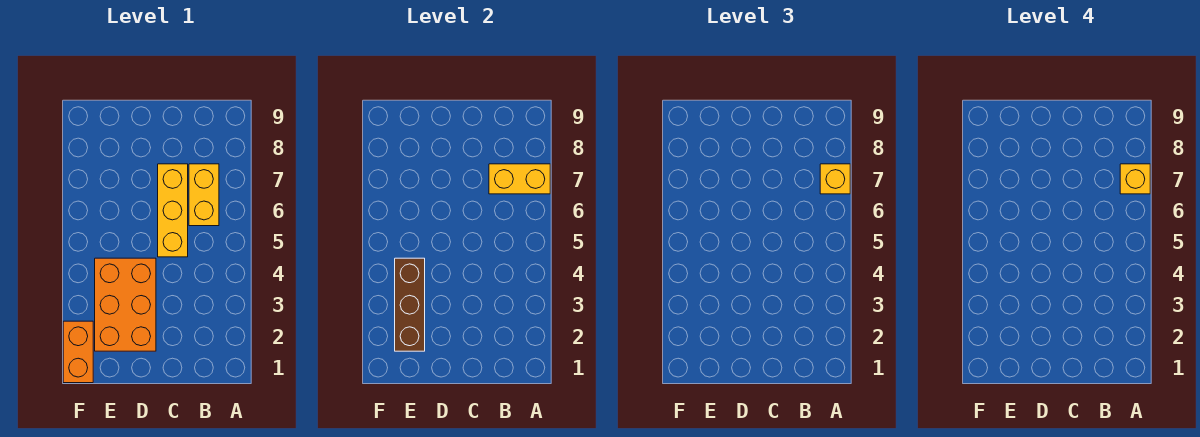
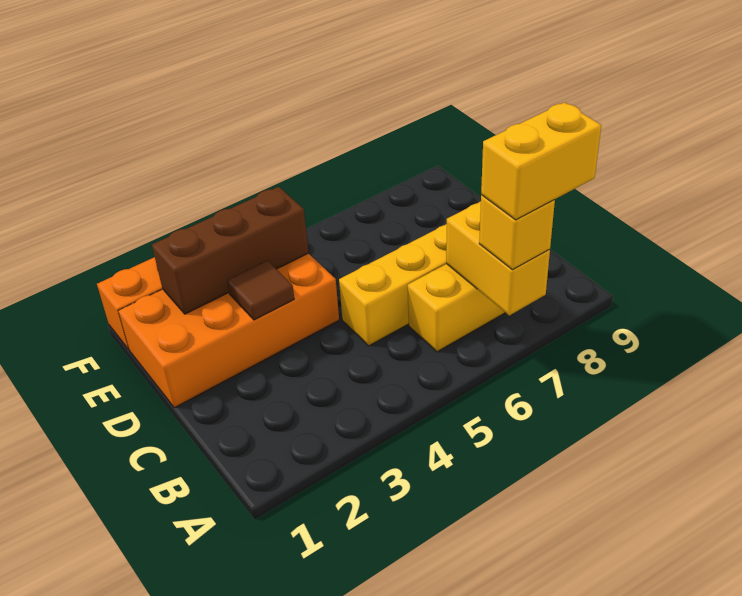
yellow brick A7 level 4 -> yellow brick A7:A8 level 4
orange brick D2:E4 level 1 -> orange brick D1:E4 level 1
none -> brown tile D3 level 2

